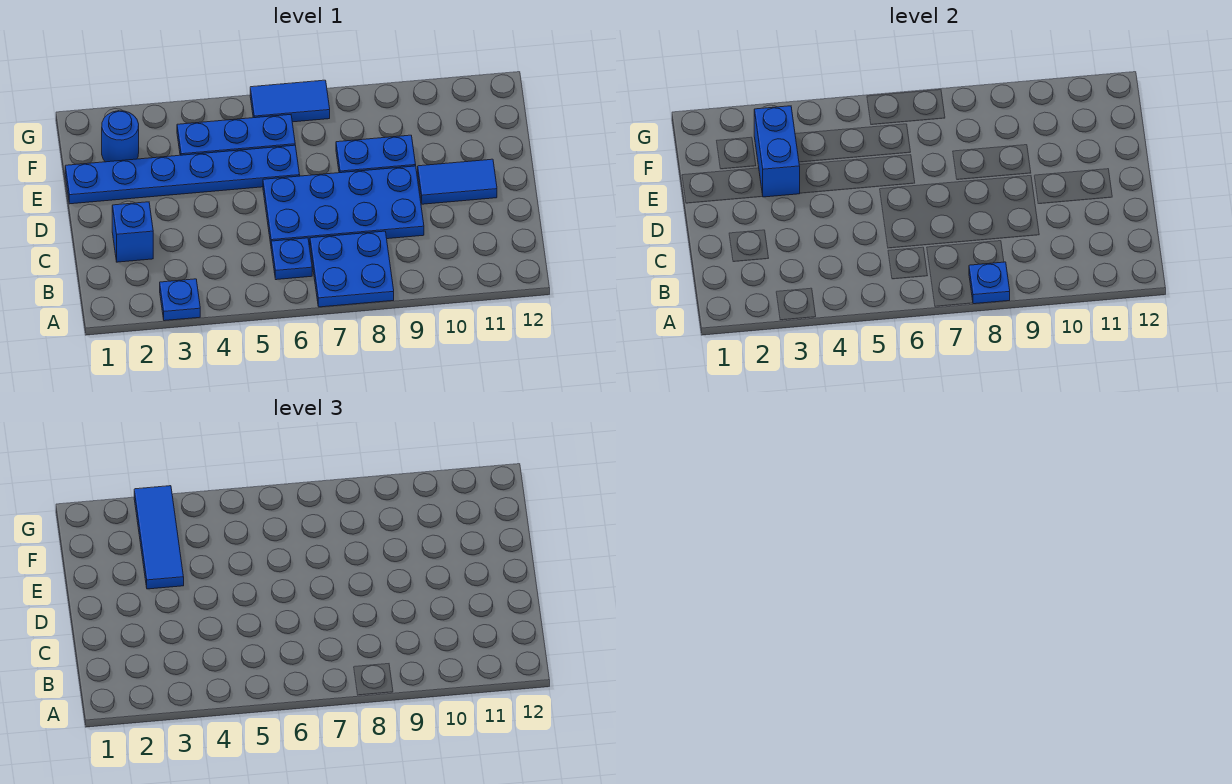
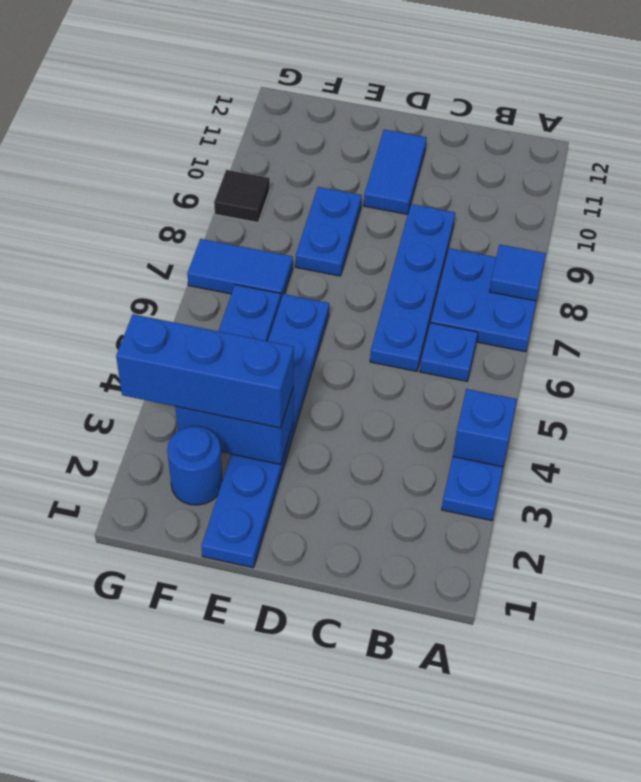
blue plate A8 level 2 -> blue tile A8 level 2
blue brick C2 level 1 -> blue brick A4 level 1
blue plate C6:D9 level 1 -> blue plate C6:C9 level 1
blue tile E3:G3 level 3 -> blue brick E3:G3 level 3
blue tile G6:G7 level 1 -> blue tile F7:G7 level 1
none -> black tile G9 level 1

